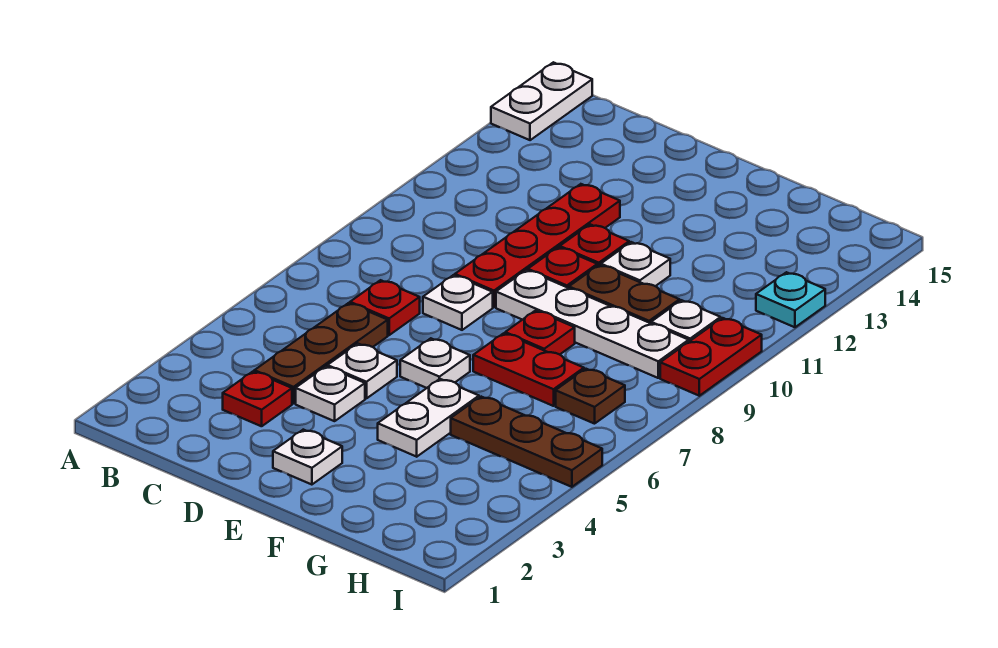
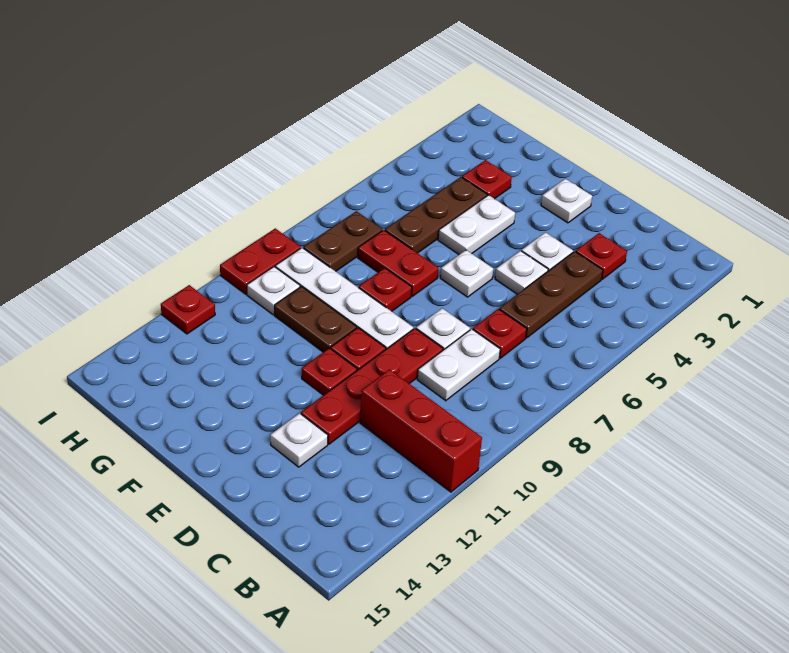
none -> red brick A11:C11 level 1
white plate A14:A15 level 1 -> white plate C8:C9 level 1
white plate F11 level 1 -> white plate D13 level 1
none -> red plate G3 level 1
brown plate G5:I5 level 1 -> brown plate G4:G6 level 1
brown plate H7 level 1 -> brown plate H7:H8 level 1
cyan plate I12 level 1 -> red plate I12 level 1

